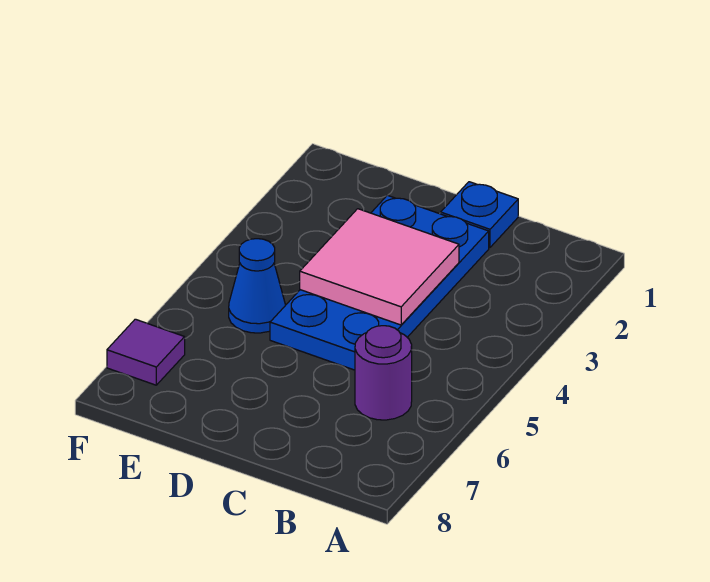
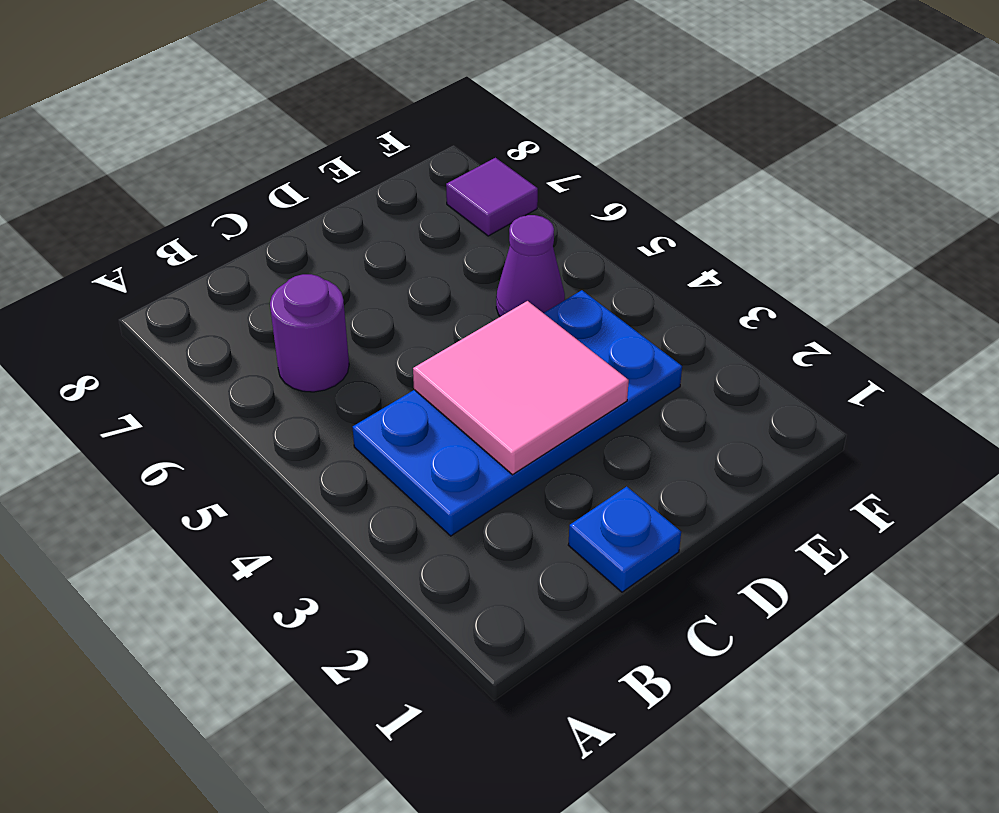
blue plate C2:D5 level 1 -> blue plate B3:E4 level 1
blue cone E5 level 1 -> purple cone E5 level 1

